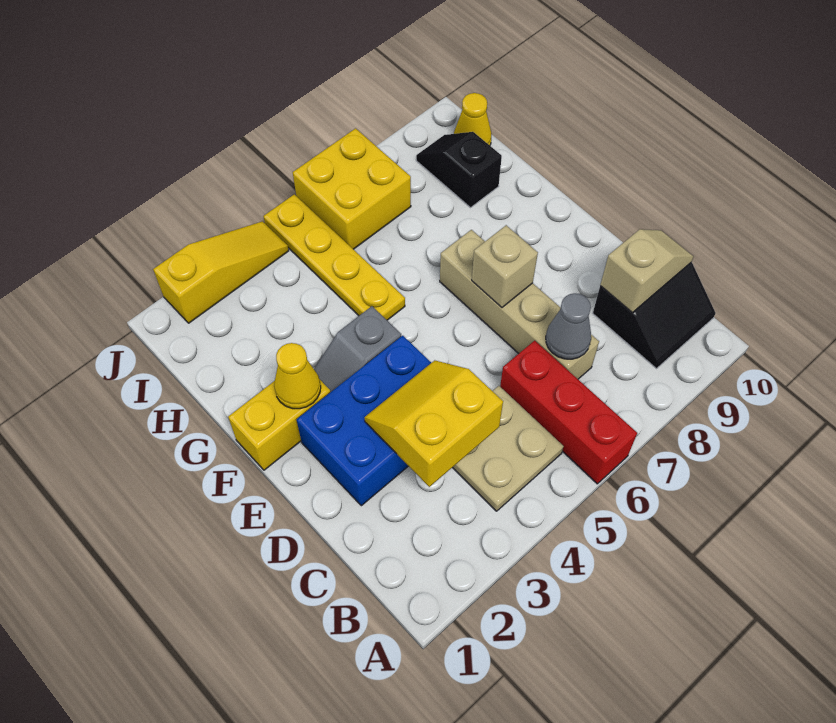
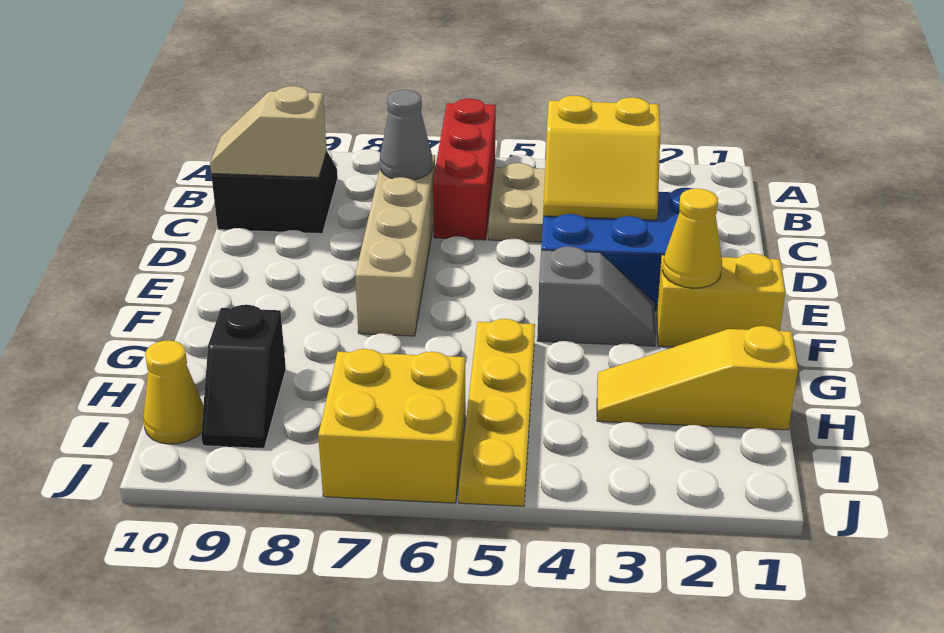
tan brick E7 level 2 -> none
yellow slope J2:J4 level 1 top 2 -> yellow slope H1:H3 level 1 top 1

